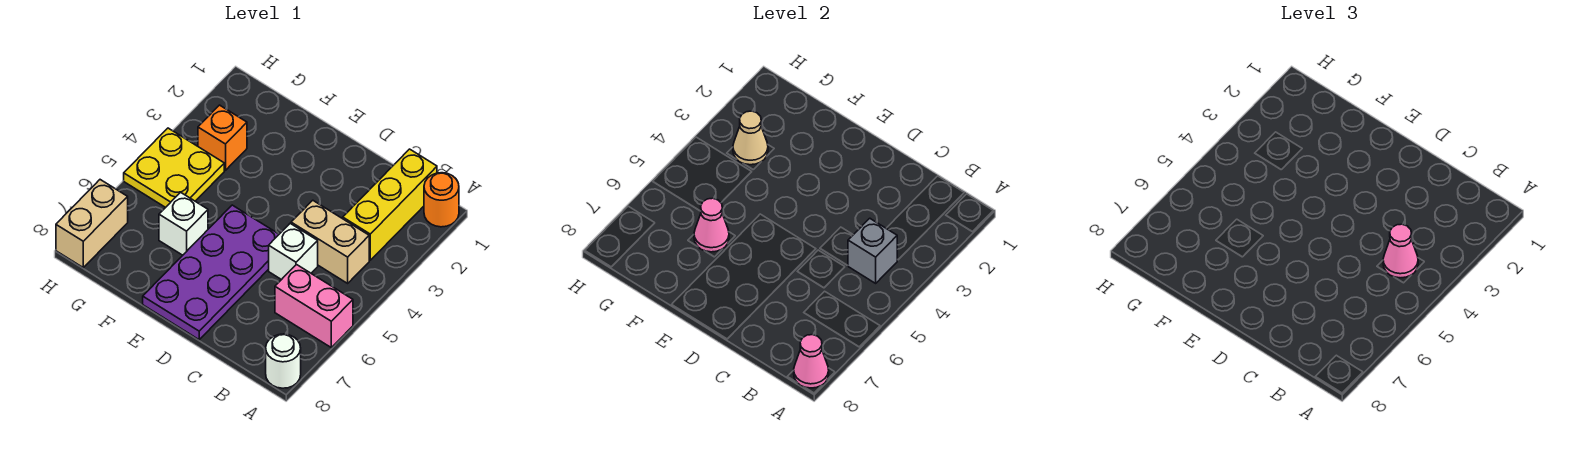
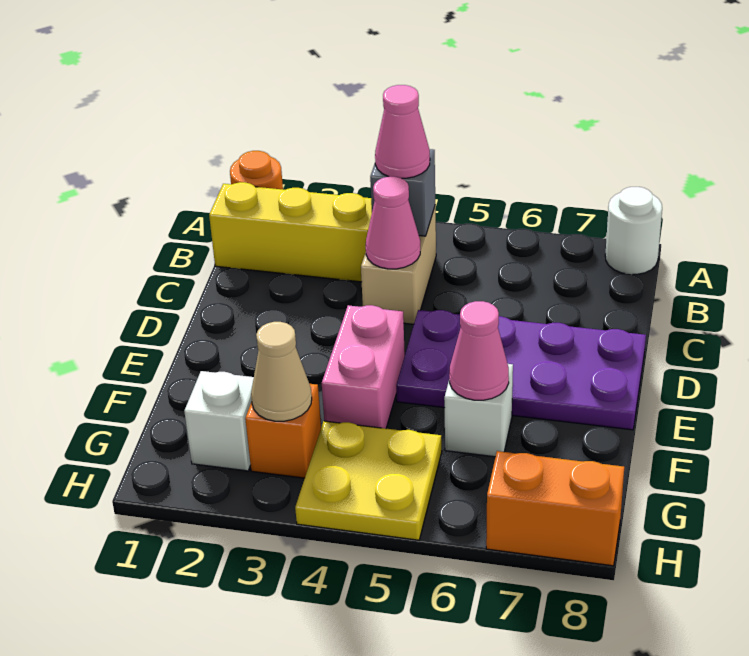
pink brick A6:B6 level 1 -> pink brick E4:F4 level 1
pink cone A8 level 2 -> pink cone C4 level 2
white brick C5 level 1 -> white brick G2 level 1
tan brick H7:H8 level 1 -> orange brick H7:H8 level 1

